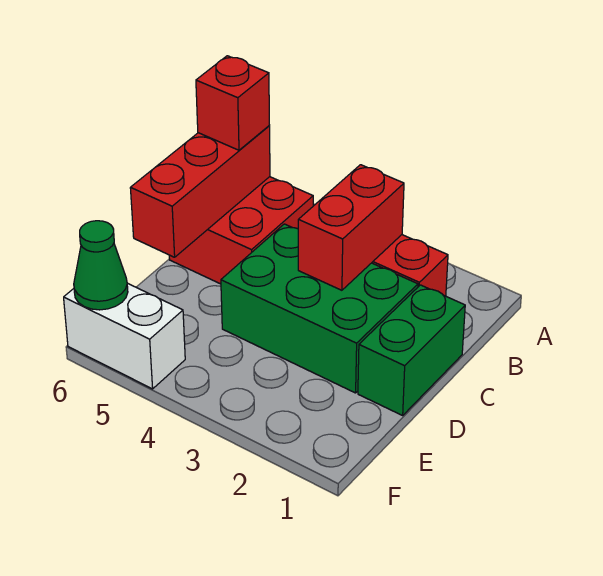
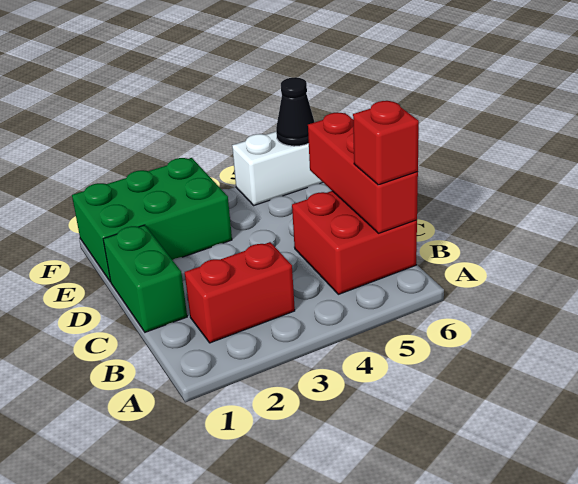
red brick B3:C3 level 2 -> none
green brick C2:D4 level 1 -> green brick E1:F3 level 1
green cone F6 level 2 -> black cone F6 level 2

